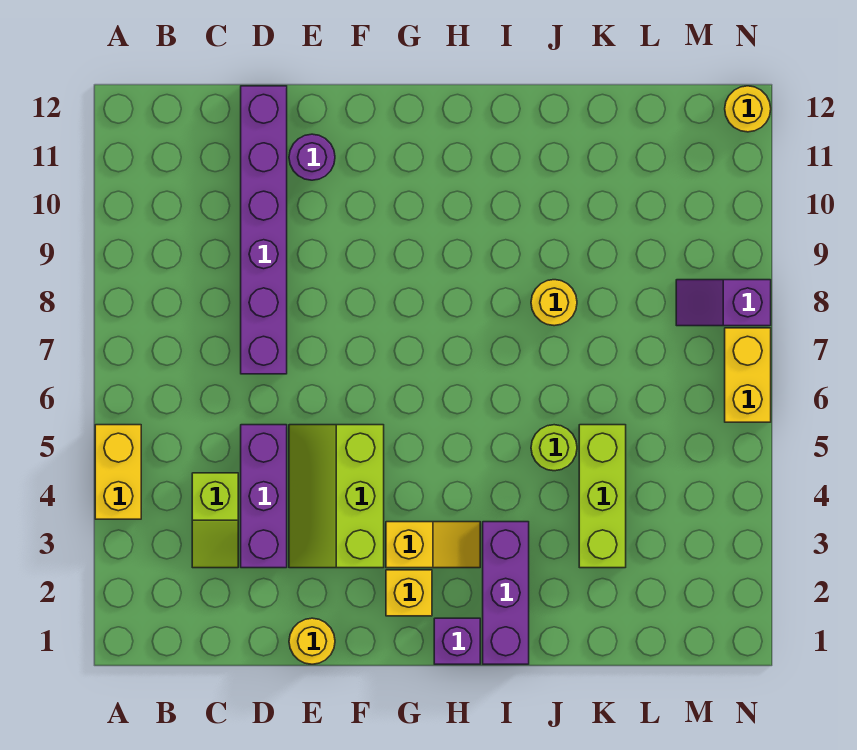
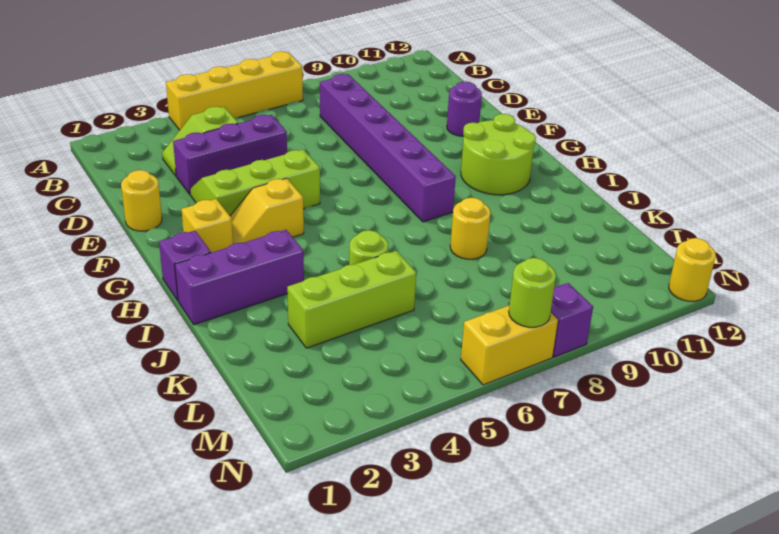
yellow brick A4:A5 level 1 -> yellow brick A4:A7 level 1
purple brick D7:D12 level 1 -> purple brick C8:H8 level 1
yellow slope G3:H3 level 1 top G -> yellow slope G3:G4 level 1 top 4
none -> lime round brick G10:H11 level 1
none -> lime round brick N7 level 2

